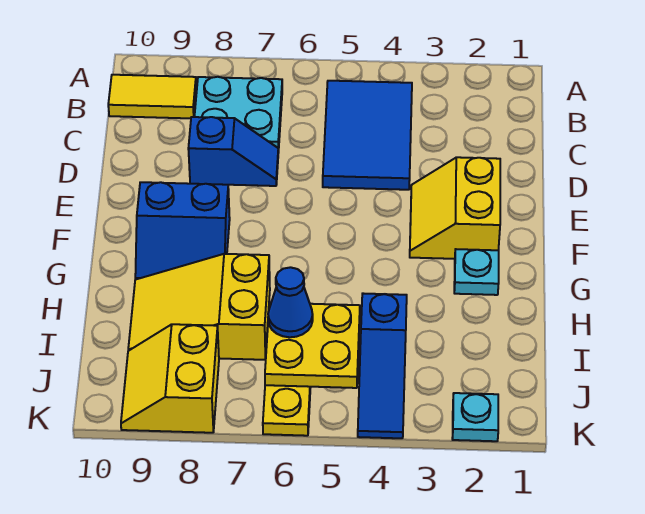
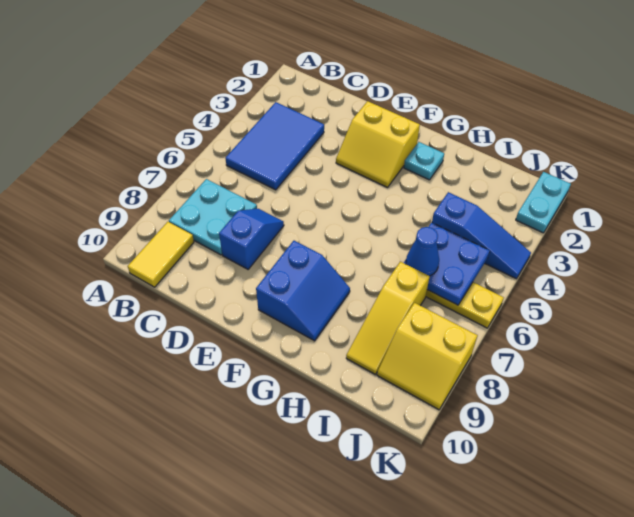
blue tile B4:D5 level 1 -> blue tile B3:C5 level 1
yellow slope H7:I9 level 1 top 7 -> yellow slope I7:I9 level 1 top 7
yellow plate I5:J6 level 2 -> blue plate I5:J6 level 2
cyan plate K2 level 1 -> cyan plate K1:K2 level 1

